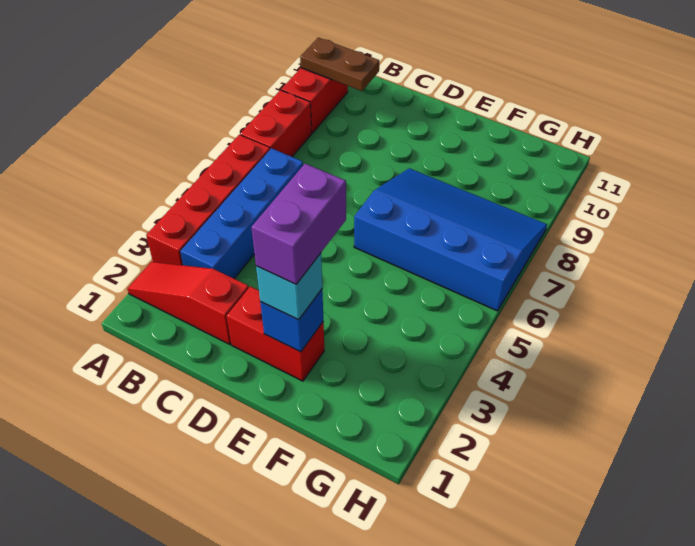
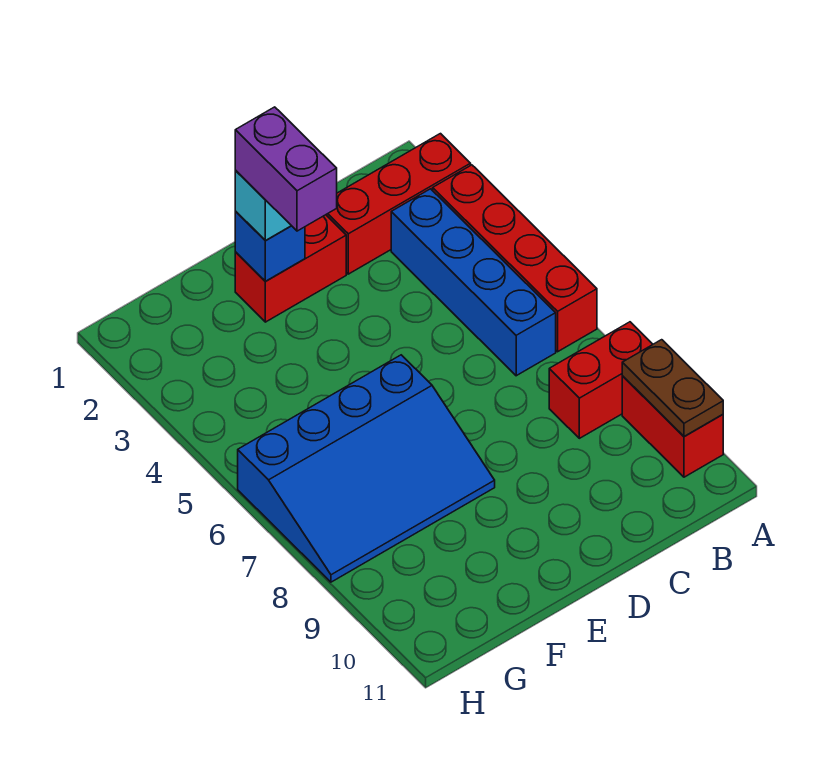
red slope A2:C2 level 1 top C -> red brick A2:C2 level 1
red brick A7:A8 level 1 -> red brick A8:B8 level 1
brown plate A10:B10 level 2 -> brown plate A9:A10 level 2

